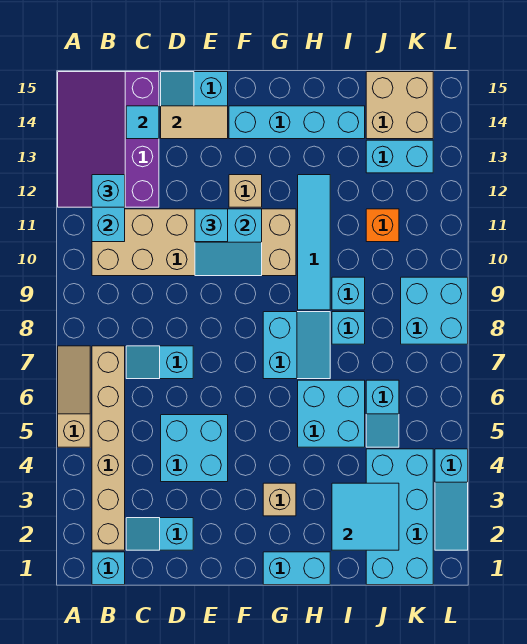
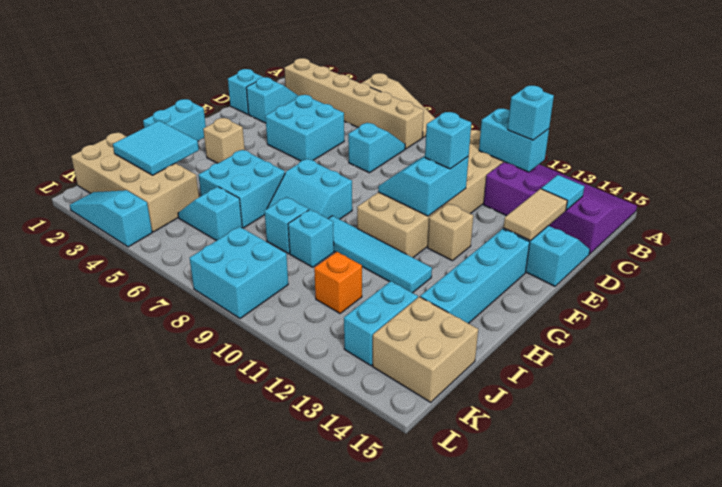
cyan brick B1 level 1 -> cyan brick D1 level 1
cyan brick J1:K4 level 1 -> tan brick J1:K4 level 1

